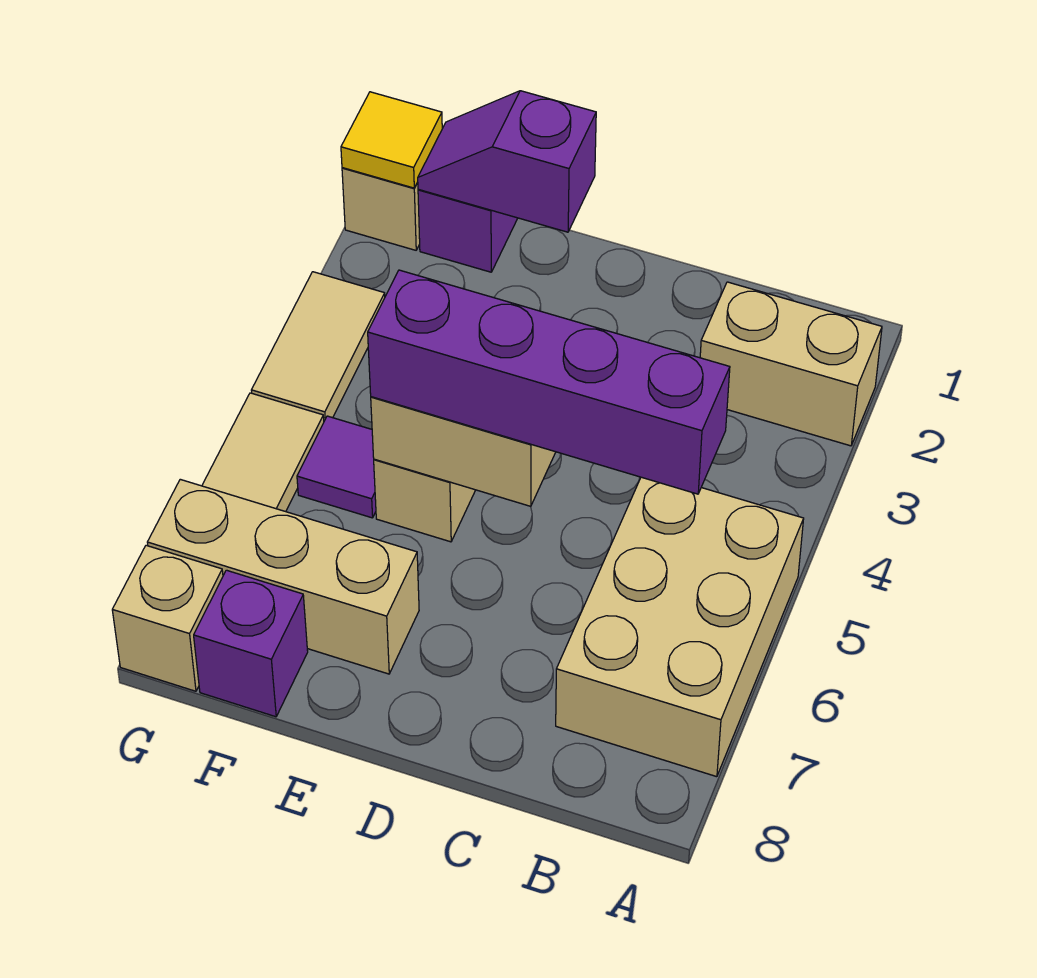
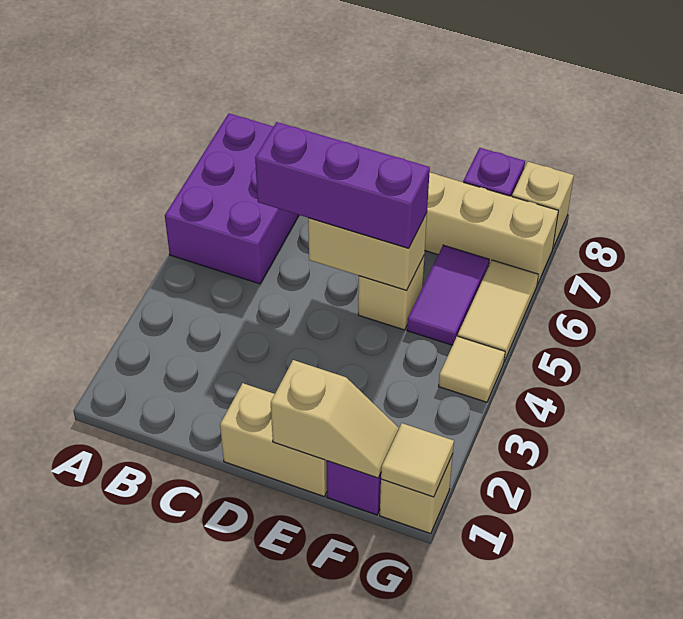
tan brick A2:B2 level 1 -> tan brick D1:E1 level 1
tan brick A5:B7 level 1 -> purple brick A5:B7 level 1
purple brick B5:E5 level 3 -> purple brick C5:E5 level 3
purple slope E1:F1 level 2 top E -> tan slope E1:F1 level 2 top E
purple tile F5 level 1 -> purple tile F5:F6 level 1
yellow tile G1 level 2 -> tan tile G1 level 2
tan tile G3:G4 level 1 -> tan tile G4 level 1

